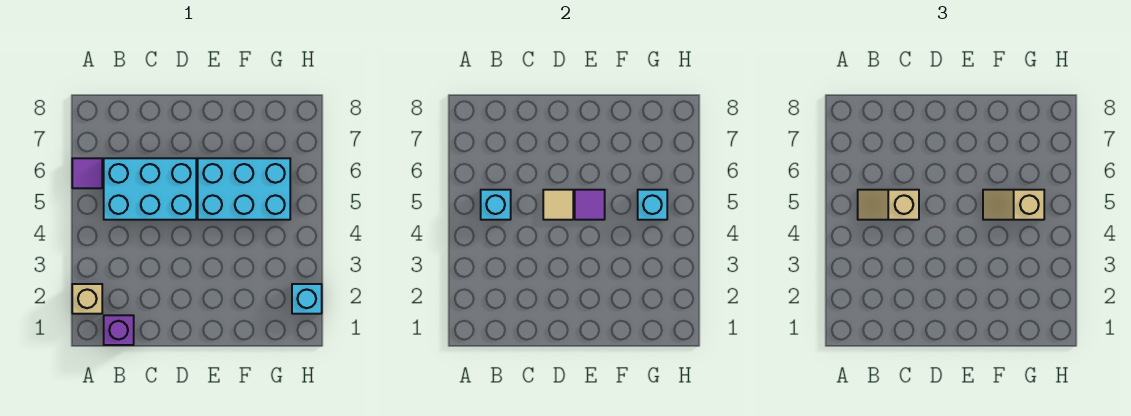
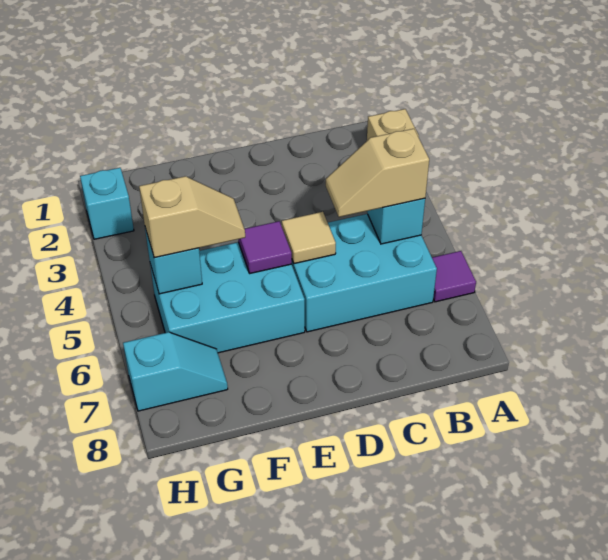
purple brick B1 level 1 -> none
tan slope B5:C5 level 3 top C -> tan slope B5:C5 level 3 top B
none -> cyan slope G7:H7 level 1 top H

